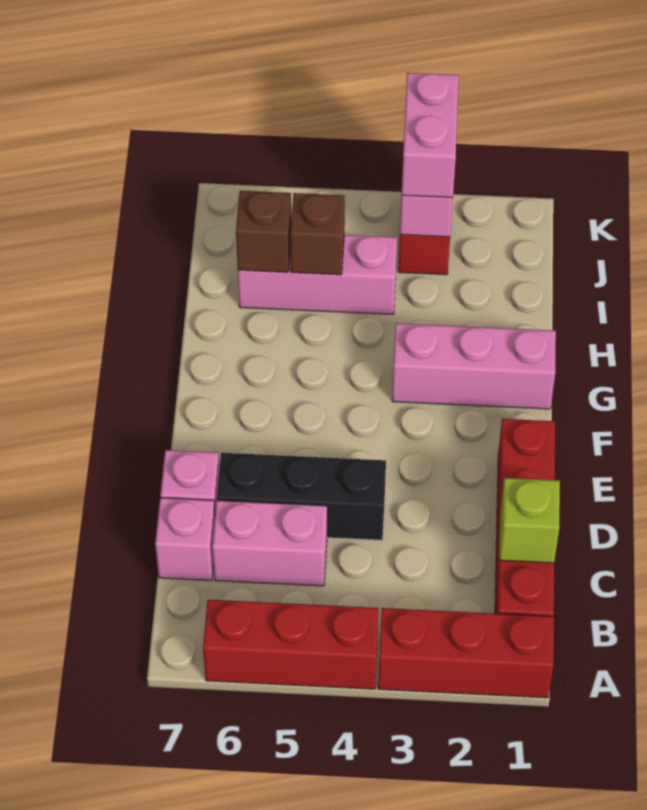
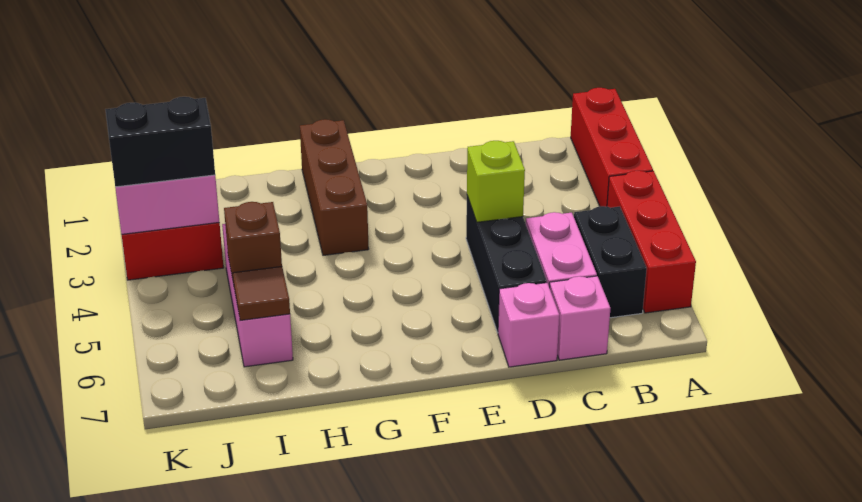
red brick B1:E1 level 1 -> none
none -> black brick B5:B6 level 1
lime brick C1 level 2 -> lime brick D4 level 2
pink brick G1:G3 level 1 -> brown brick G1:G3 level 1
brown brick I6 level 2 -> brown tile I6 level 2
pink brick J3:K3 level 3 -> black brick J3:K3 level 3

